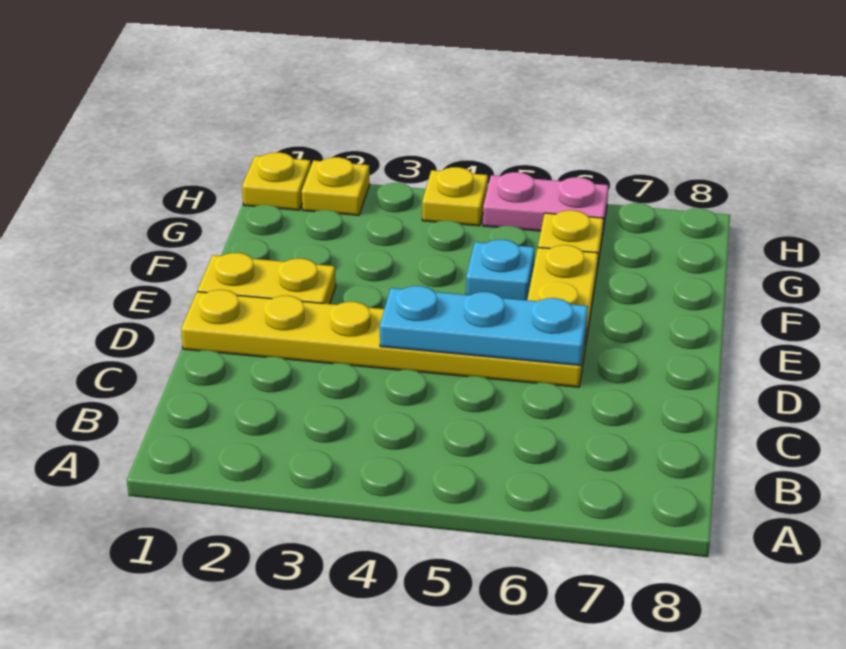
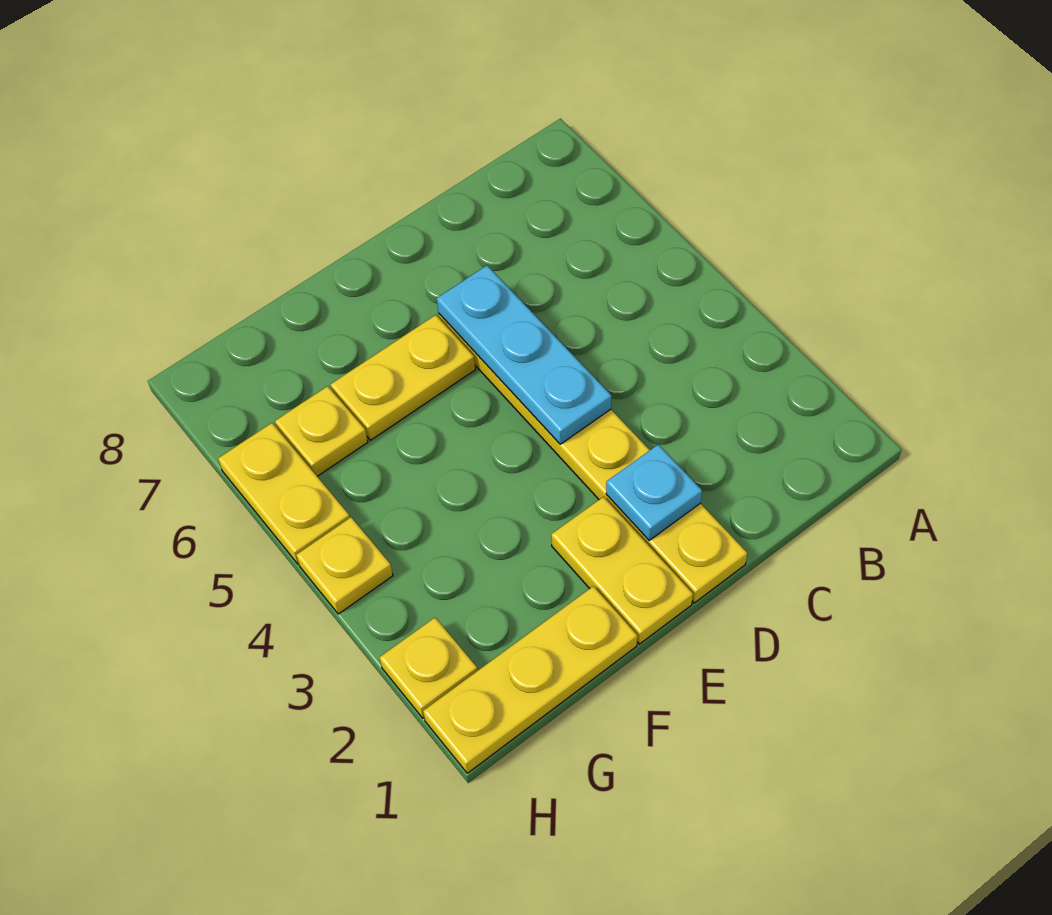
cyan plate F5 level 1 -> cyan plate D2 level 2
yellow plate H1 level 1 -> yellow plate F1:H1 level 1
pink plate H5:H6 level 1 -> yellow plate H5:H6 level 1

